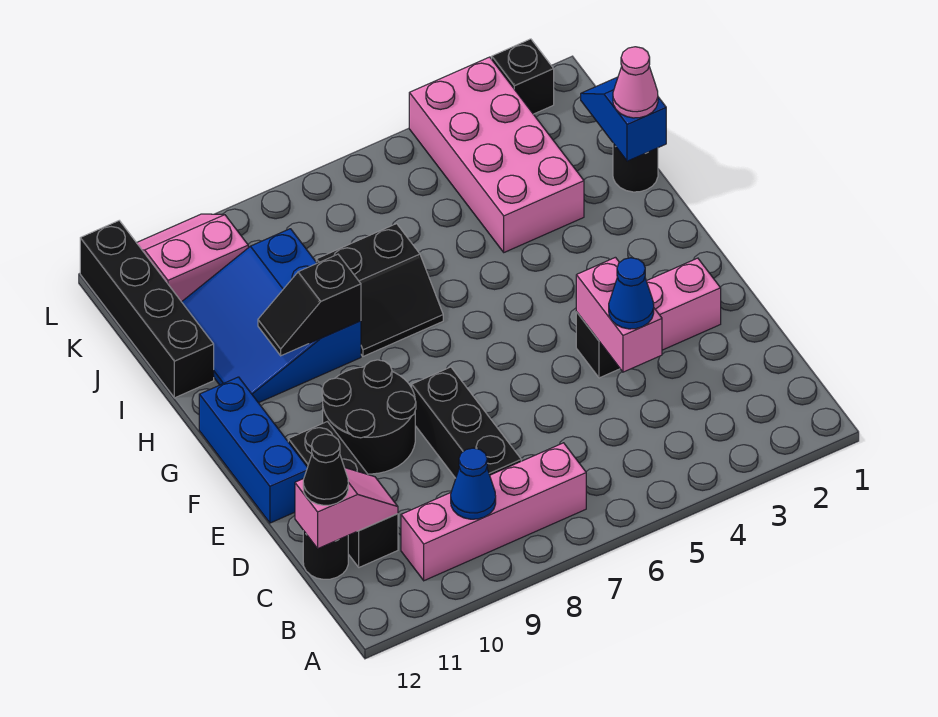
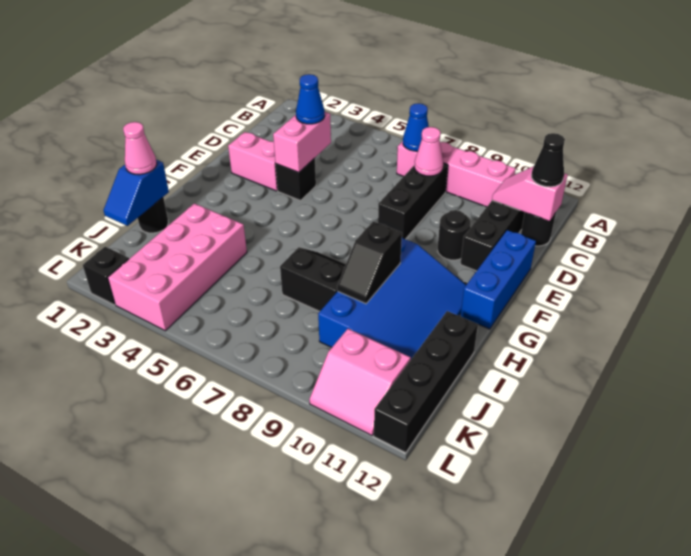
blue cone B9 level 2 -> blue cone B7 level 2
none -> pink cone C8 level 2
black round brick E9:F10 level 1 -> black round brick E10 level 1
blue slope H9:J11 level 1 top 9 -> blue slope G9:J11 level 1 top 9
black slope H9:H10 level 2 top 9 -> black slope H9:I9 level 2 top H

